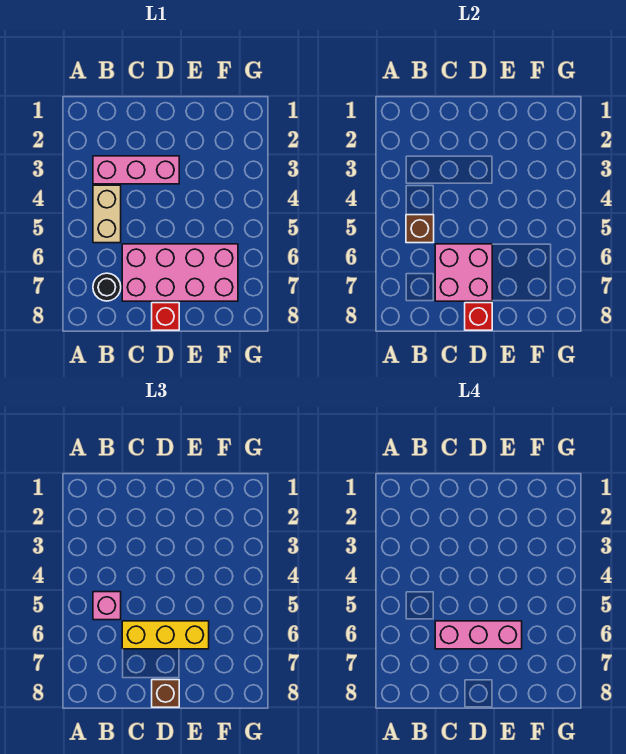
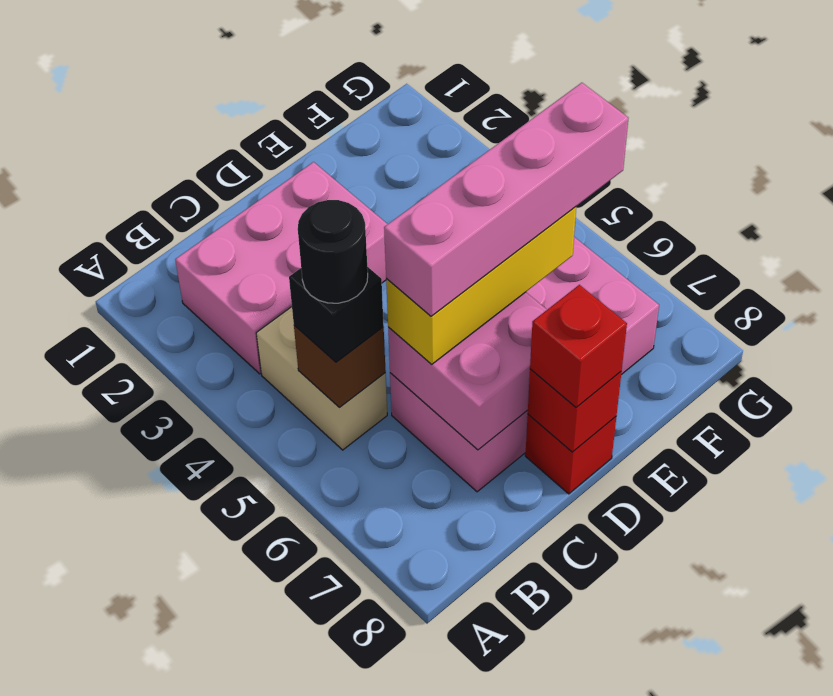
pink brick B3:D3 level 1 -> pink brick B2:D3 level 1
pink brick B5 level 3 -> black brick B5 level 3
black round brick B7 level 1 -> black round brick B5 level 4
pink brick C6:E6 level 4 -> pink brick C6:F6 level 4
brown brick D8 level 3 -> red brick D8 level 3

